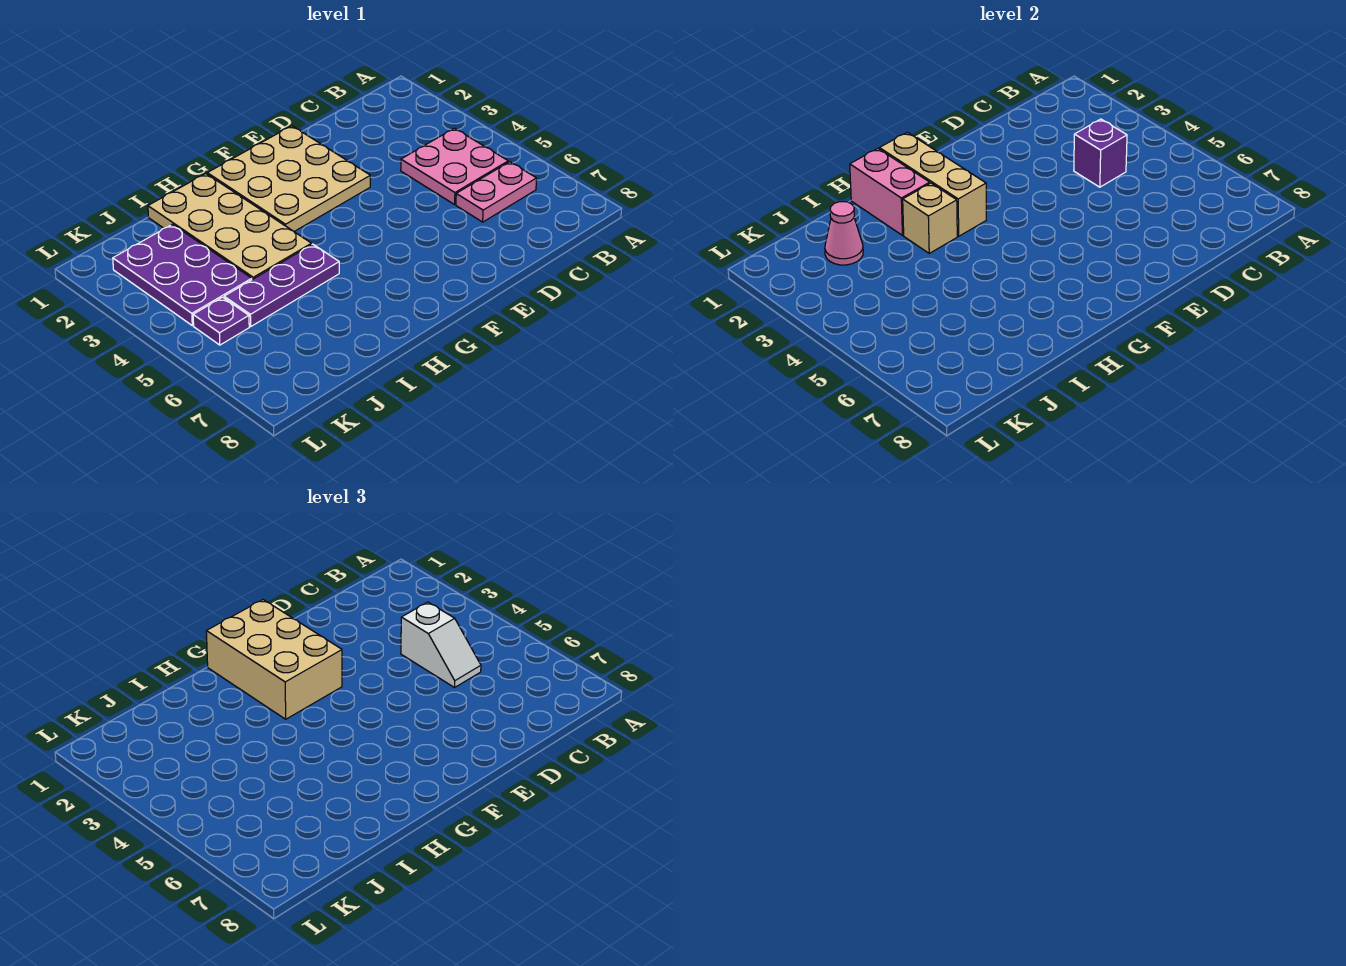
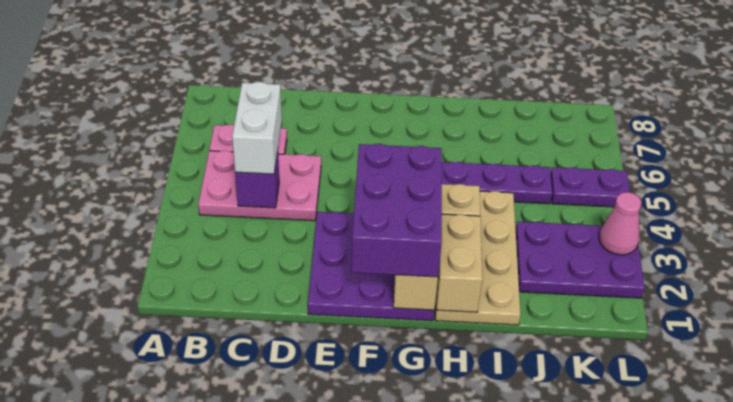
pink plate B4:C5 level 1 -> pink plate B4:D5 level 1
white slope C4:C5 level 3 top 4 -> white brick C4:C5 level 3
tan plate E1:G3 level 1 -> purple plate E1:G3 level 1
tan brick F1:G3 level 3 -> purple brick F1:G3 level 3
pink brick H1:H2 level 2 -> tan brick H1:H2 level 2
purple plate J2:K4 level 1 -> purple plate J2:L3 level 1
pink cone J2 level 2 -> pink cone L3 level 2
purple plate K5 level 1 -> purple plate K5:L5 level 1

